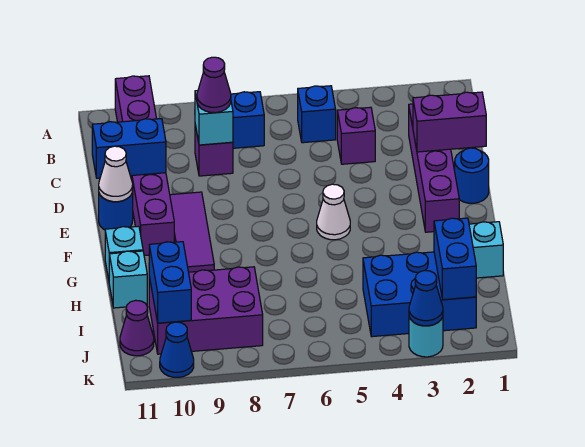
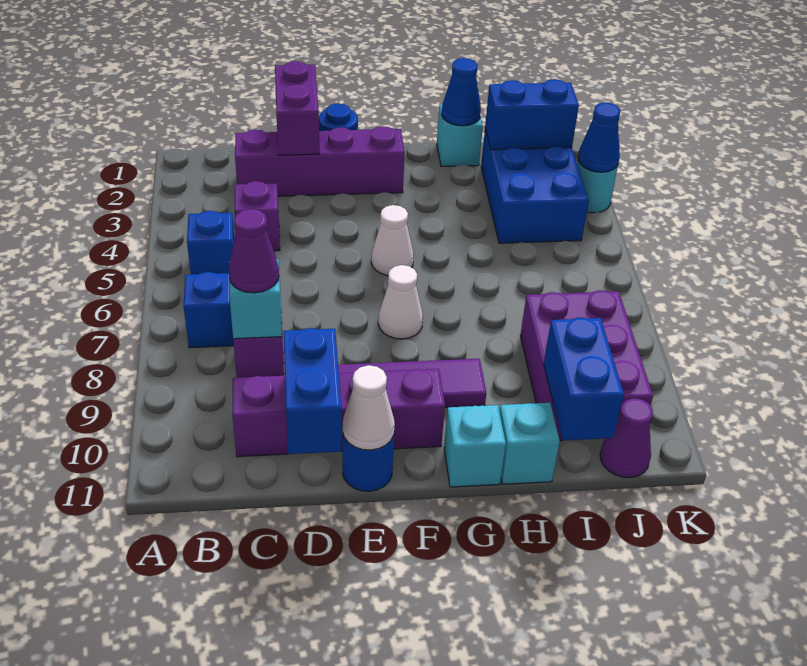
purple brick A10:F10 level 1 -> purple brick C10:F10 level 1
none -> white cone F7 level 1
blue brick I10:J10 level 2 -> blue brick I10:I11 level 2
blue cone K10 level 1 -> blue cone H1 level 2

